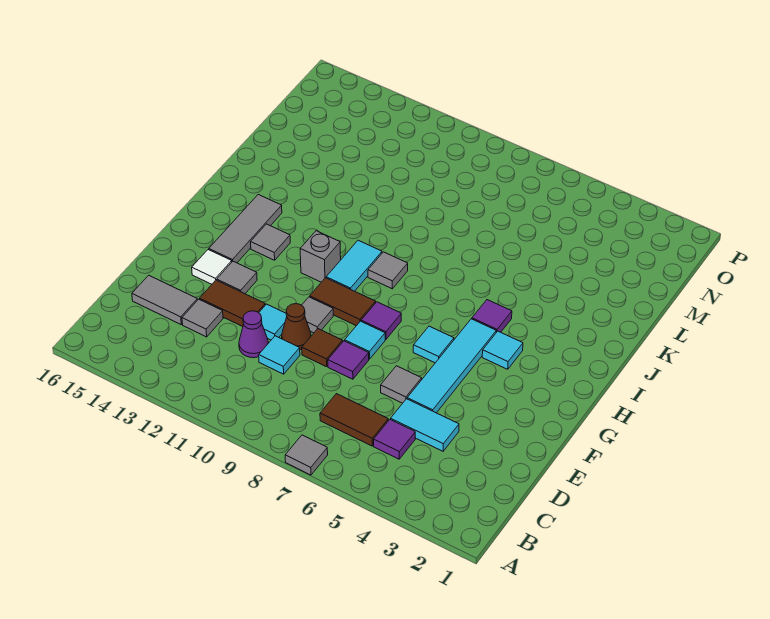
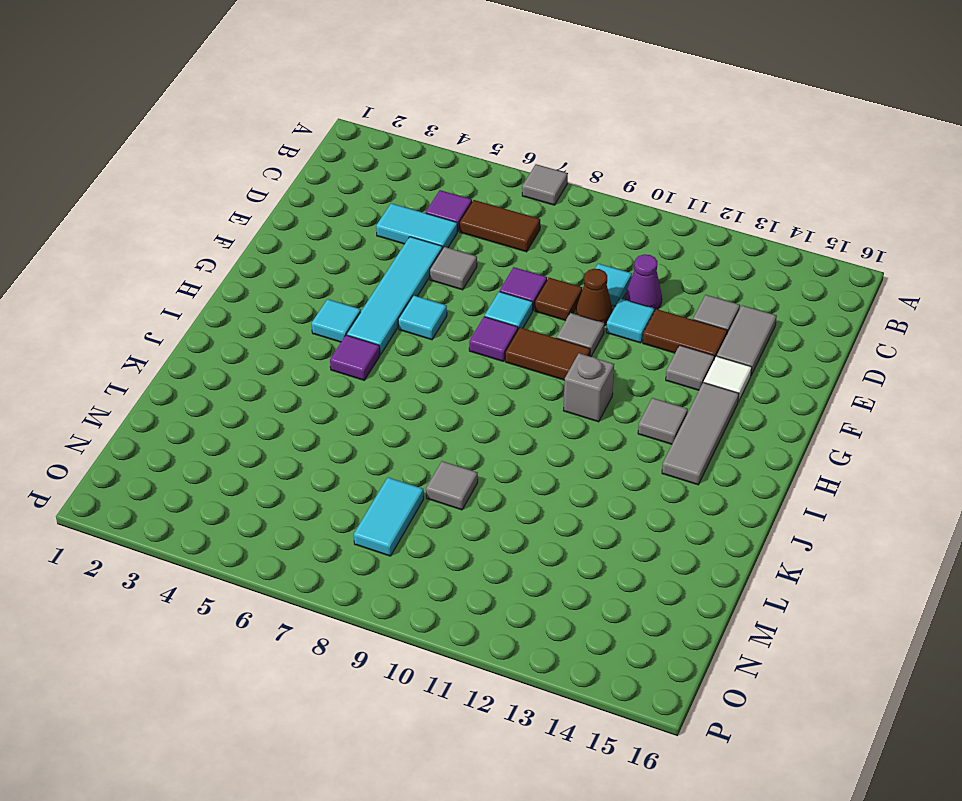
grey tile D14:D15 level 1 -> grey tile D14:E14 level 1
cyan tile H10:I10 level 1 -> cyan tile M8:N8 level 1
grey tile I9 level 1 -> grey tile L9 level 1

